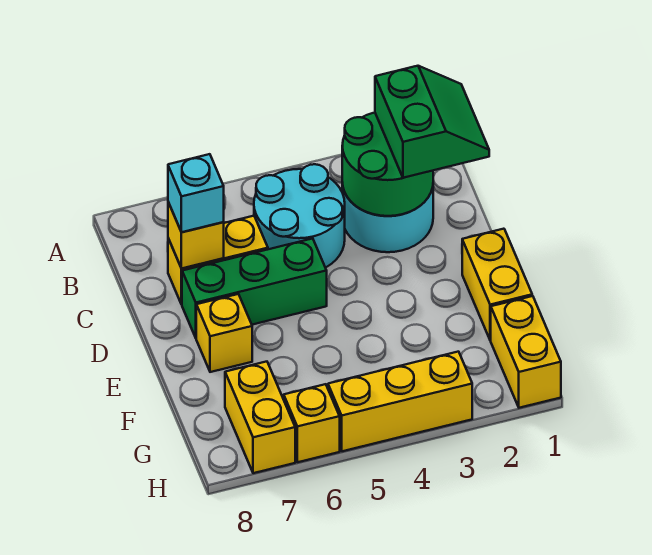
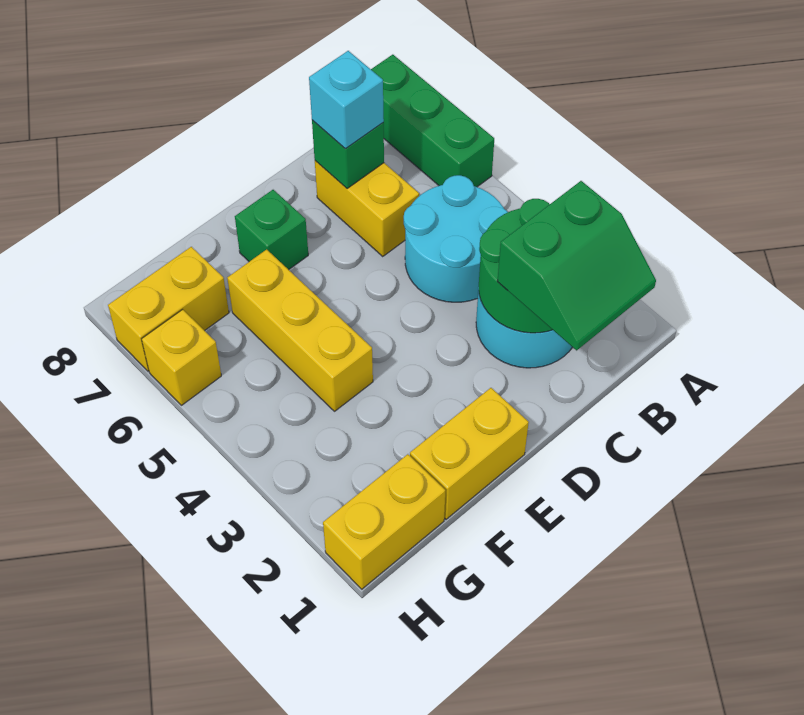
yellow brick C7 level 2 -> green brick C7 level 2
green brick D5:D7 level 1 -> green brick A6:A8 level 1
yellow brick E7 level 1 -> green brick E7 level 1
yellow brick H3:H5 level 1 -> yellow brick F4:F6 level 1

